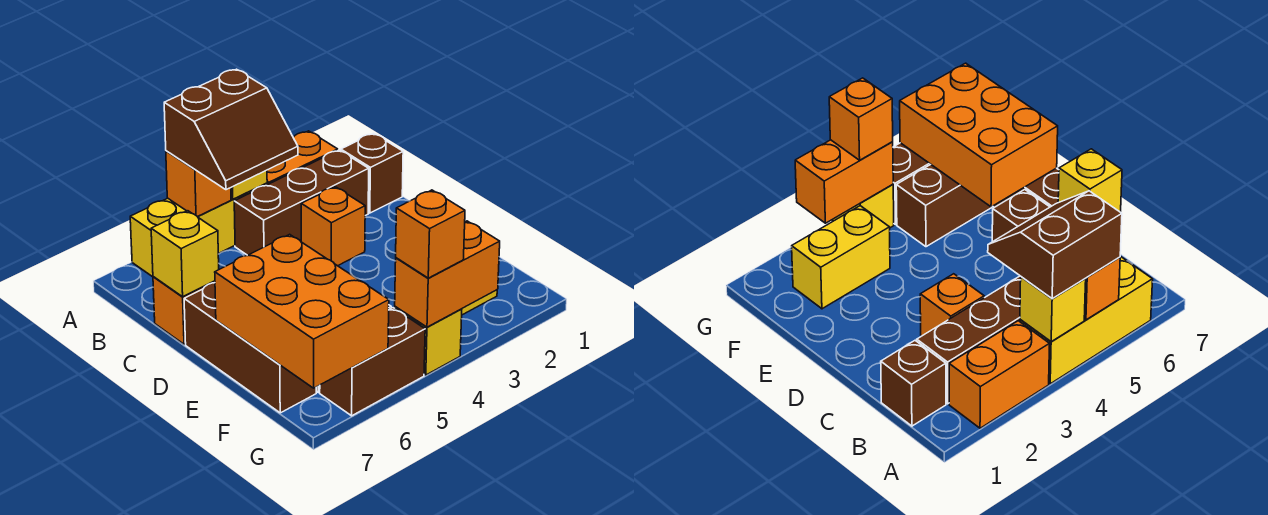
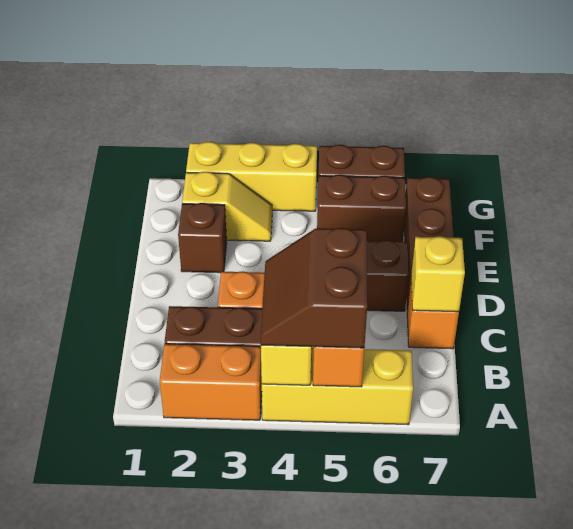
brown slope A4:B5 level 3 top A -> brown slope A4:B5 level 3 top 5
brown brick B1 level 1 -> brown brick E2 level 1
orange brick E6:G7 level 2 -> none
yellow brick F2:F3 level 1 -> yellow slope F2:F3 level 1 top 2
orange brick G3:G4 level 2 -> none
yellow brick G4 level 1 -> yellow brick G2:G4 level 1
orange brick G4 level 3 -> none

